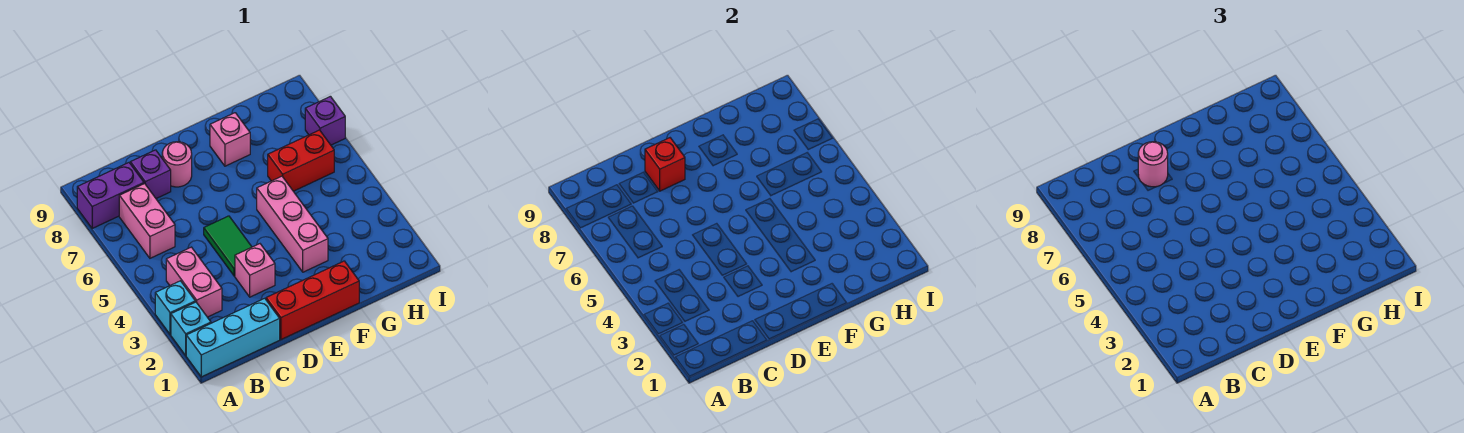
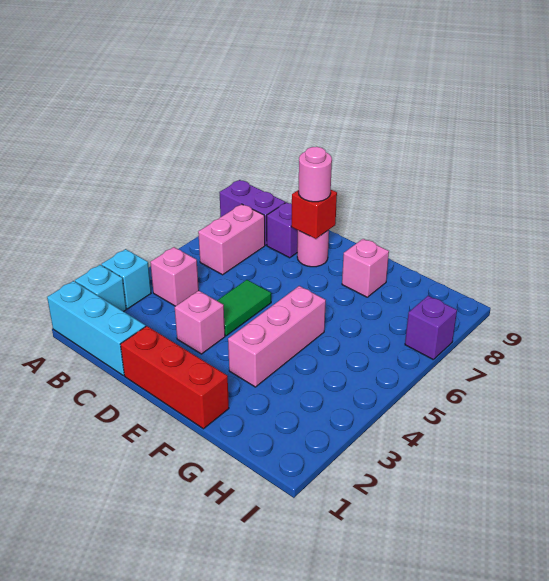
pink brick B3:B4 level 1 -> pink brick B4 level 1
red brick G6:H6 level 1 -> none

